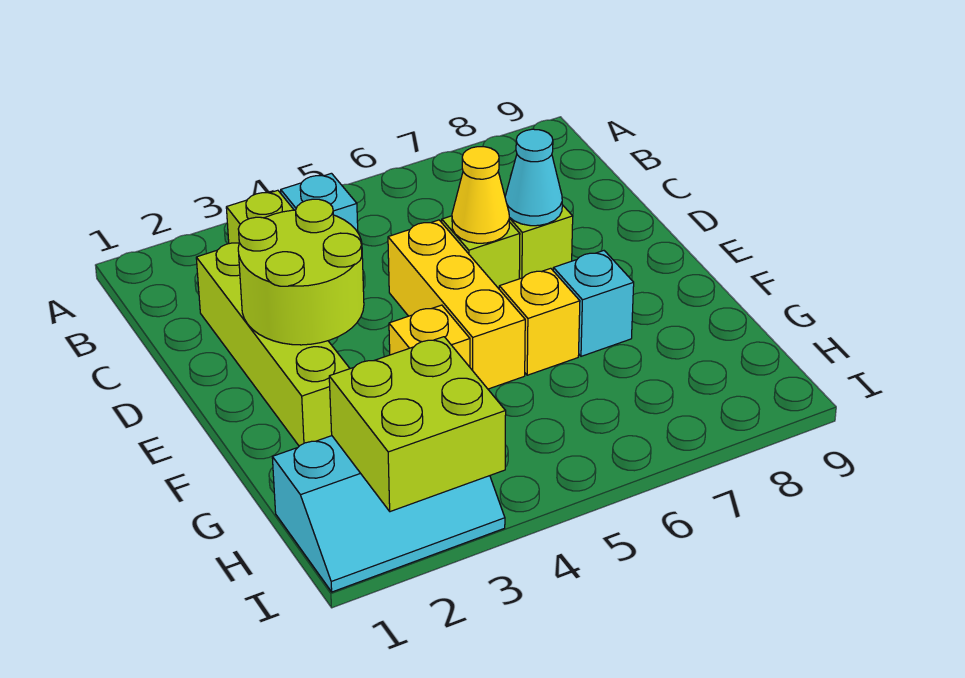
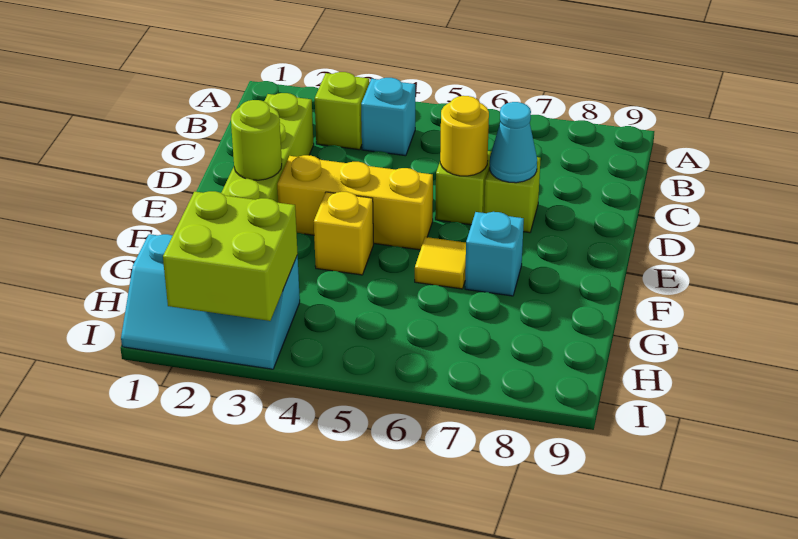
lime round brick D2:E3 level 2 -> lime round brick E2 level 2
yellow brick D5:F5 level 1 -> yellow brick E3:E5 level 1
yellow cone D6 level 2 -> yellow round brick D6 level 2
yellow brick F6 level 1 -> yellow tile F6 level 1

